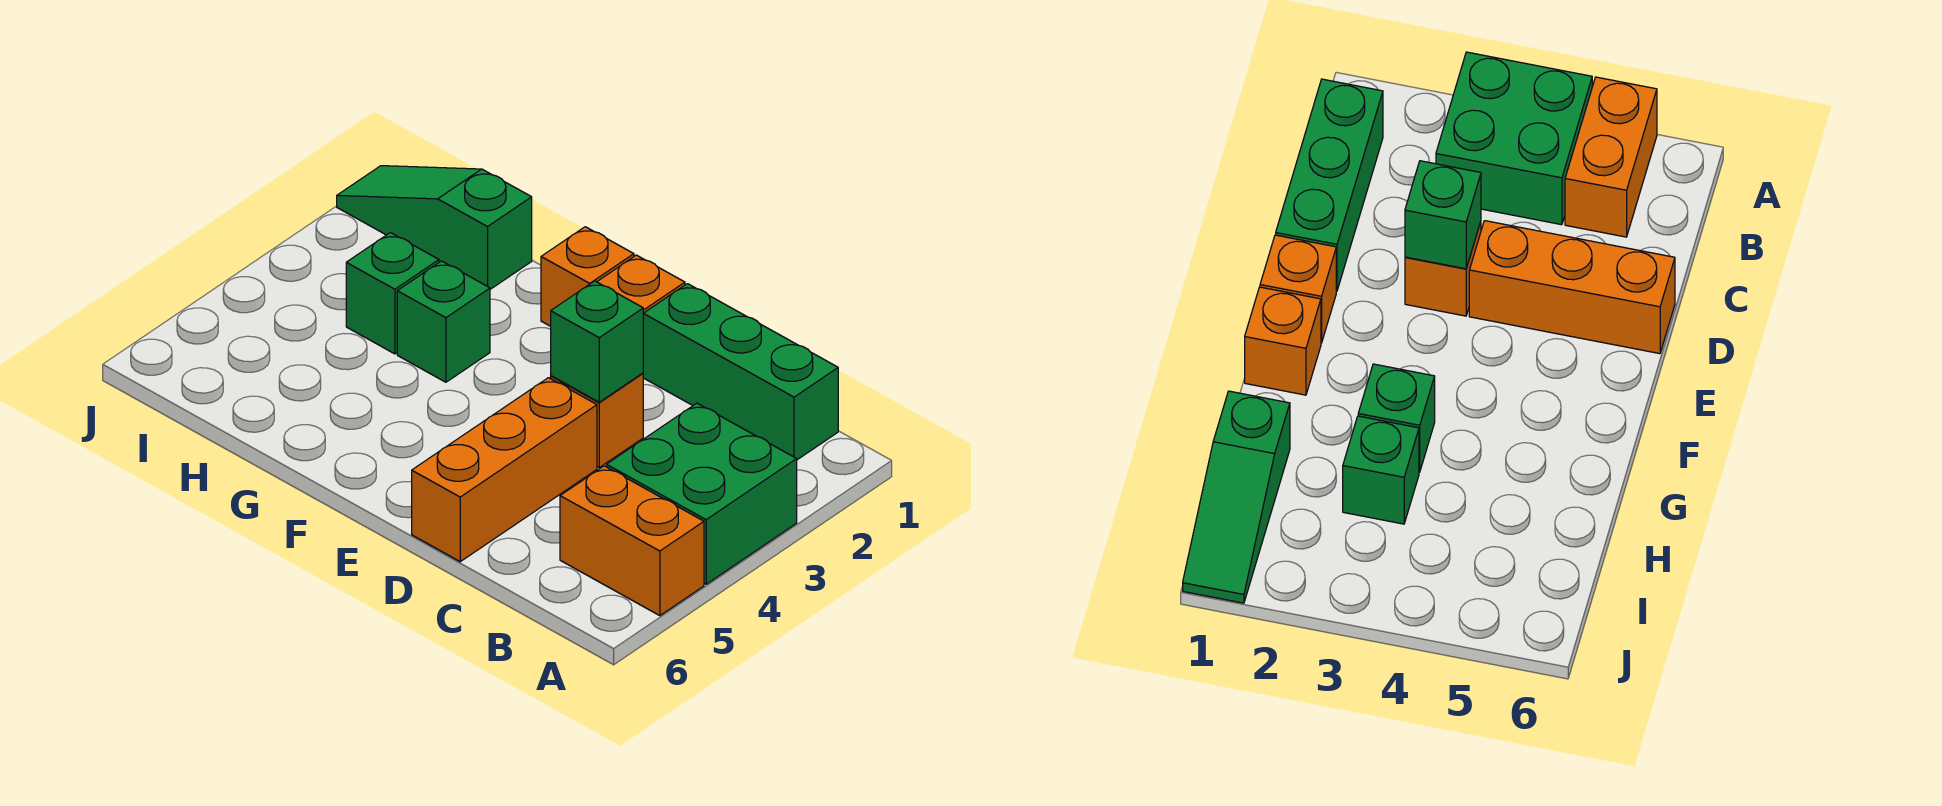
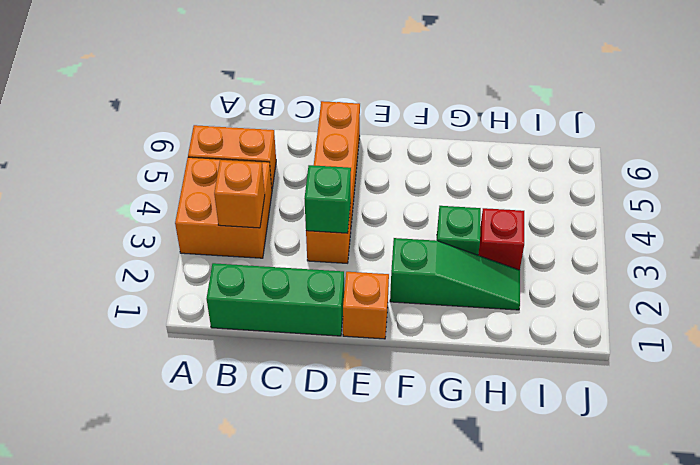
green brick A3:B4 level 1 -> orange brick A3:B4 level 1
orange brick F1 level 1 -> orange brick B3 level 2
green slope H1:J1 level 1 top H -> green slope F2:H2 level 1 top F
green brick H3 level 1 -> red brick H3 level 1

